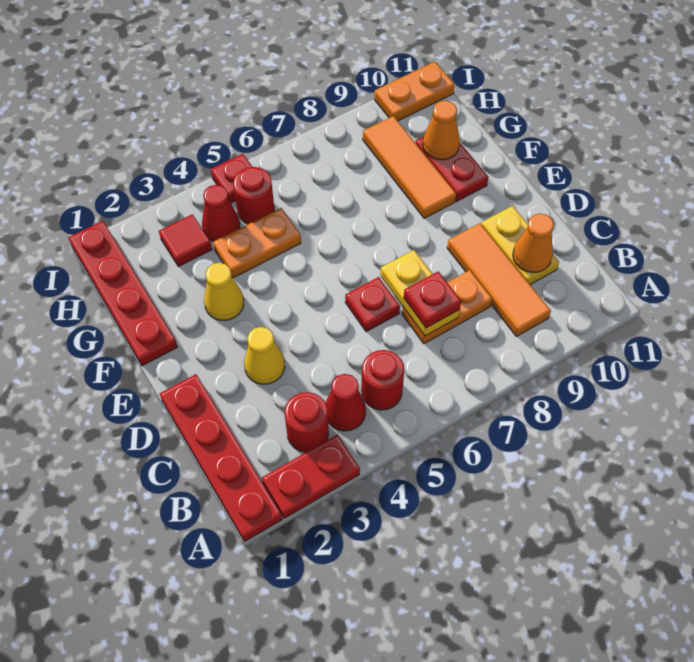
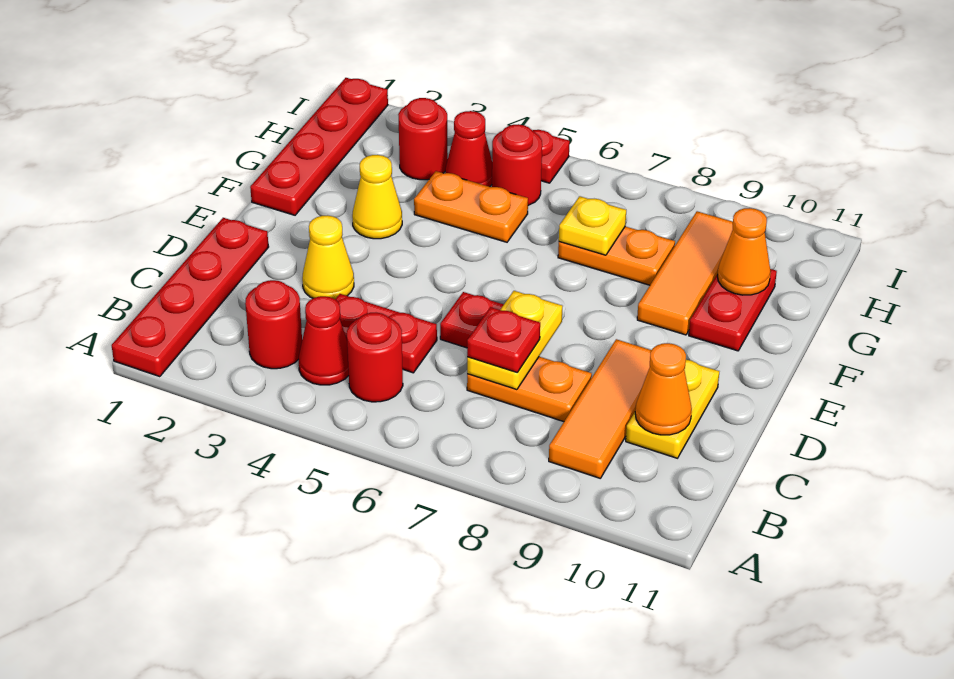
red plate A2:A3 level 1 -> red plate C4:C5 level 1
none -> yellow plate G7 level 2
red tile H3 level 1 -> red round brick H3 level 1
orange plate I10:I11 level 1 -> orange plate G7:G8 level 1

